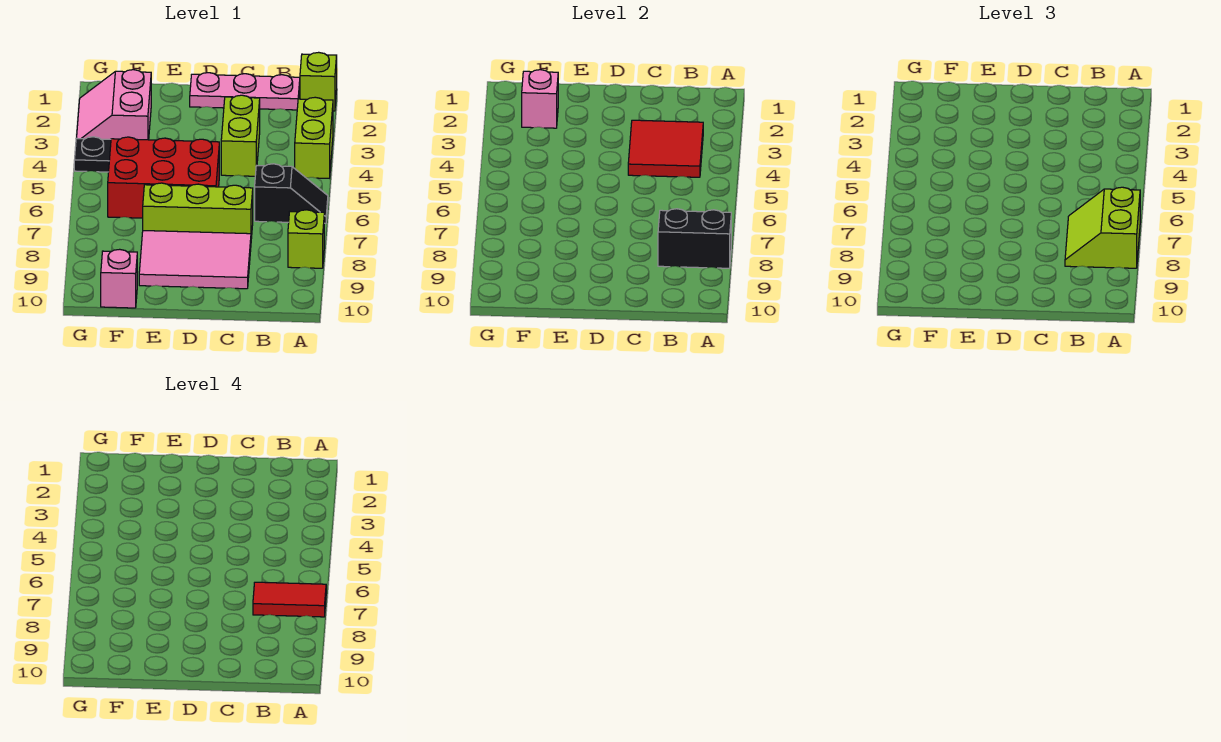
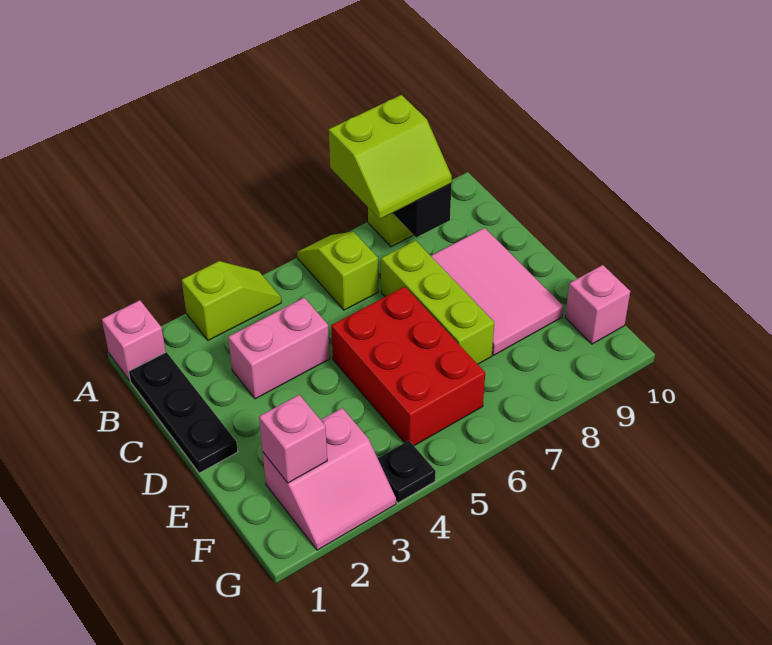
lime brick A1 level 1 -> pink brick A1 level 1
lime brick A3:A4 level 1 -> lime slope A3:A4 level 1 top 3
black slope A6:B6 level 1 top B -> lime slope A6:B6 level 1 top B
red tile A7:B7 level 4 -> none
pink plate B1:D1 level 1 -> black plate B1:D1 level 1
red tile B3:C4 level 2 -> none
lime brick C3:C4 level 1 -> pink brick C3:C4 level 1

